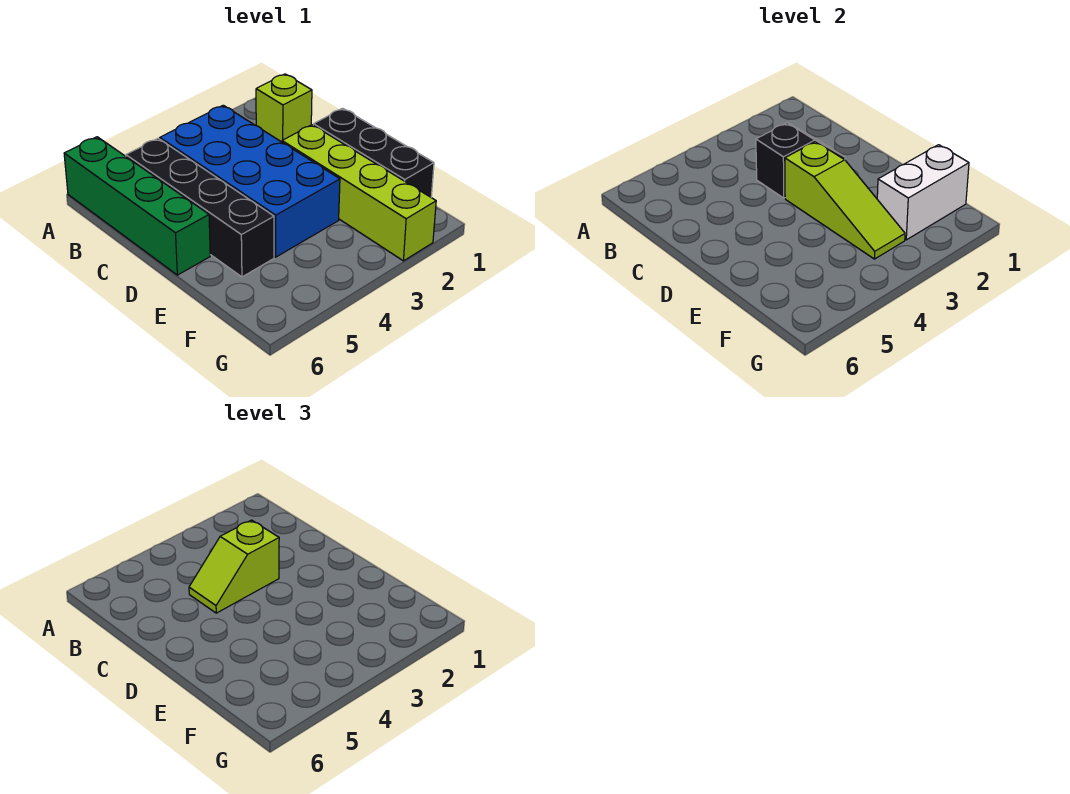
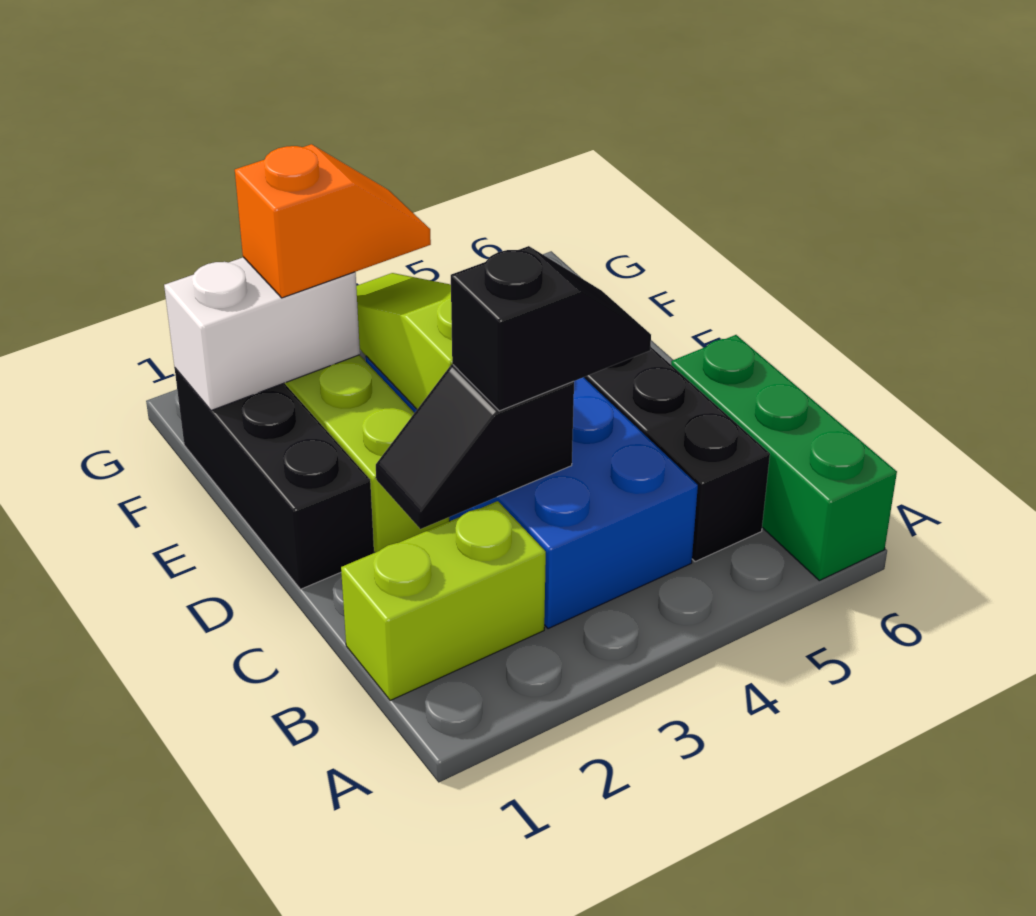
green brick A6:D6 level 1 -> green brick A6:C6 level 1
lime brick B1 level 1 -> lime brick B1:B2 level 1
lime slope C3:C4 level 3 top 3 -> black slope C3:C4 level 3 top 3
none -> orange slope F2:F3 level 3 top 2

